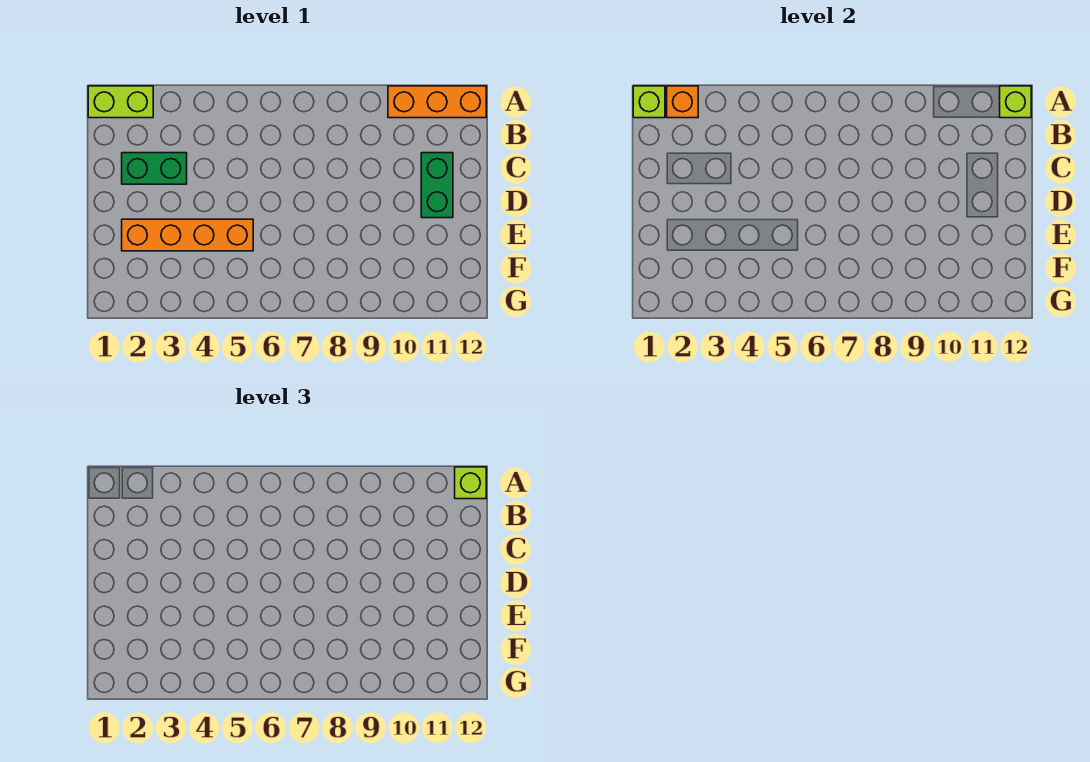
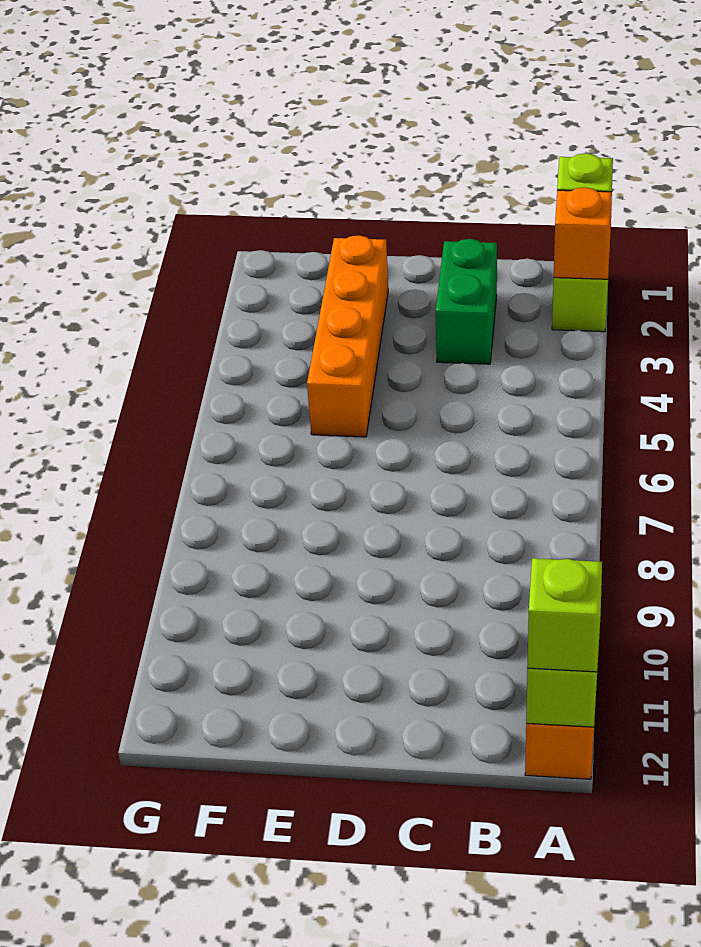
green brick C11:D11 level 1 -> none

